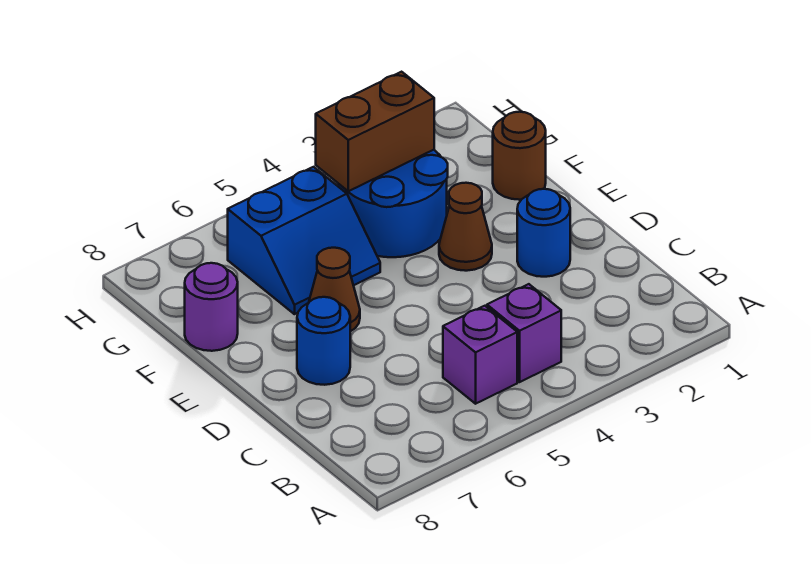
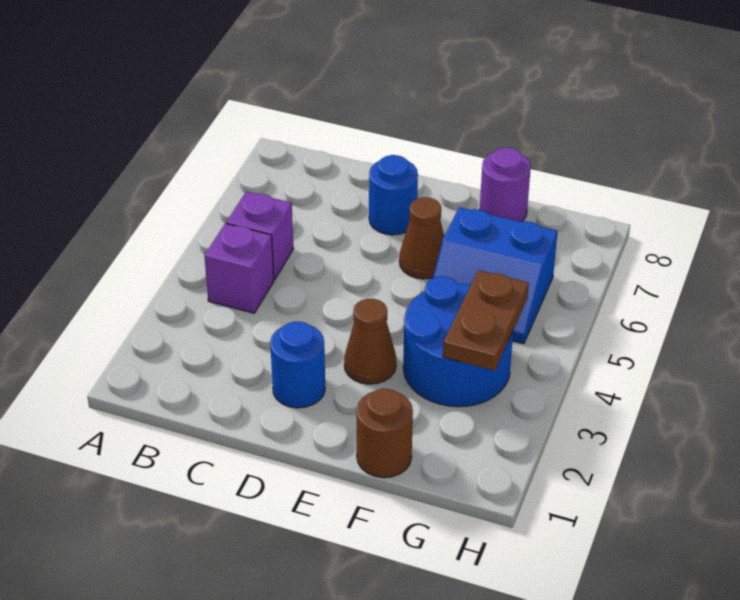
blue slope F5:G6 level 1 top G -> blue slope F5:G6 level 1 top 6
brown brick G3:G4 level 2 -> brown plate G3:G4 level 2

